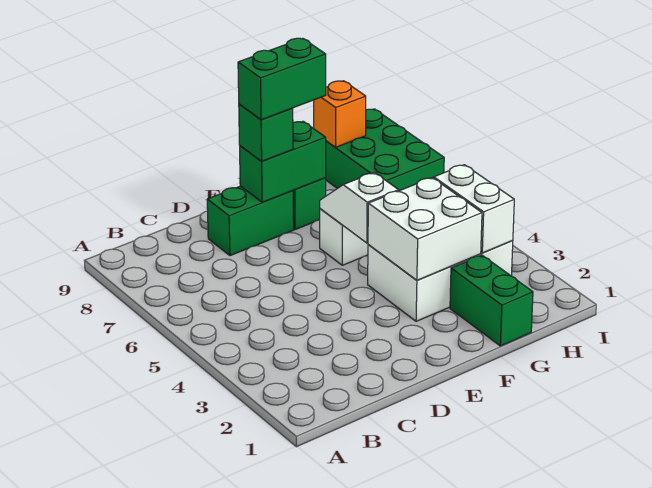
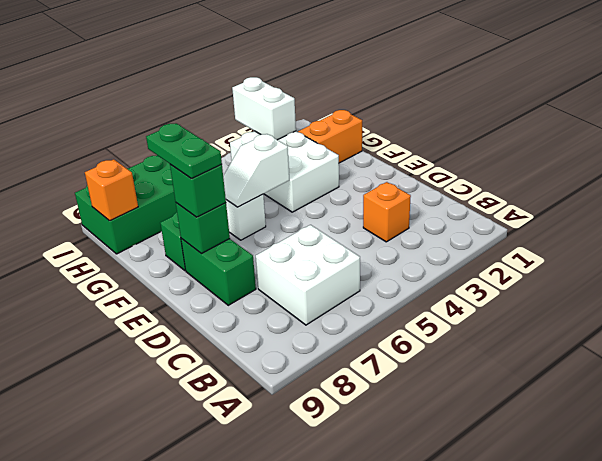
none -> orange brick C3 level 1
green brick E8:F8 level 2 -> green brick E8 level 2
green brick E8:F8 level 4 -> green plate E8:F8 level 4
white brick F3:G4 level 2 -> white brick B6:C7 level 1
green brick G1:G2 level 1 -> orange brick G1:G2 level 1
white brick H3:H4 level 2 -> white brick H3:I3 level 2

